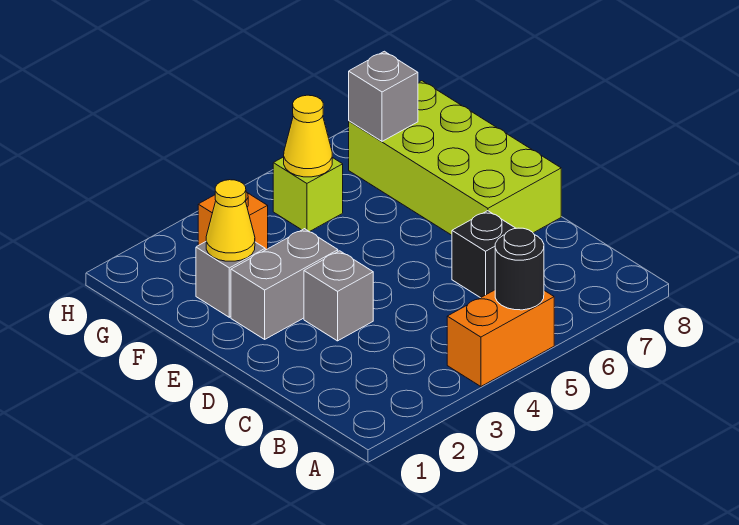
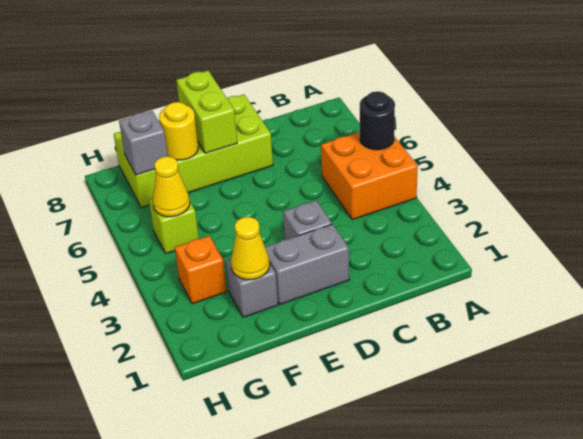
orange brick A4:A5 level 1 -> orange brick A4:B5 level 1
black brick C6 level 1 -> none
grey brick E2:E3 level 1 -> grey brick D2:E2 level 1
none -> lime brick E7:E8 level 2
none -> yellow round brick F7 level 2

